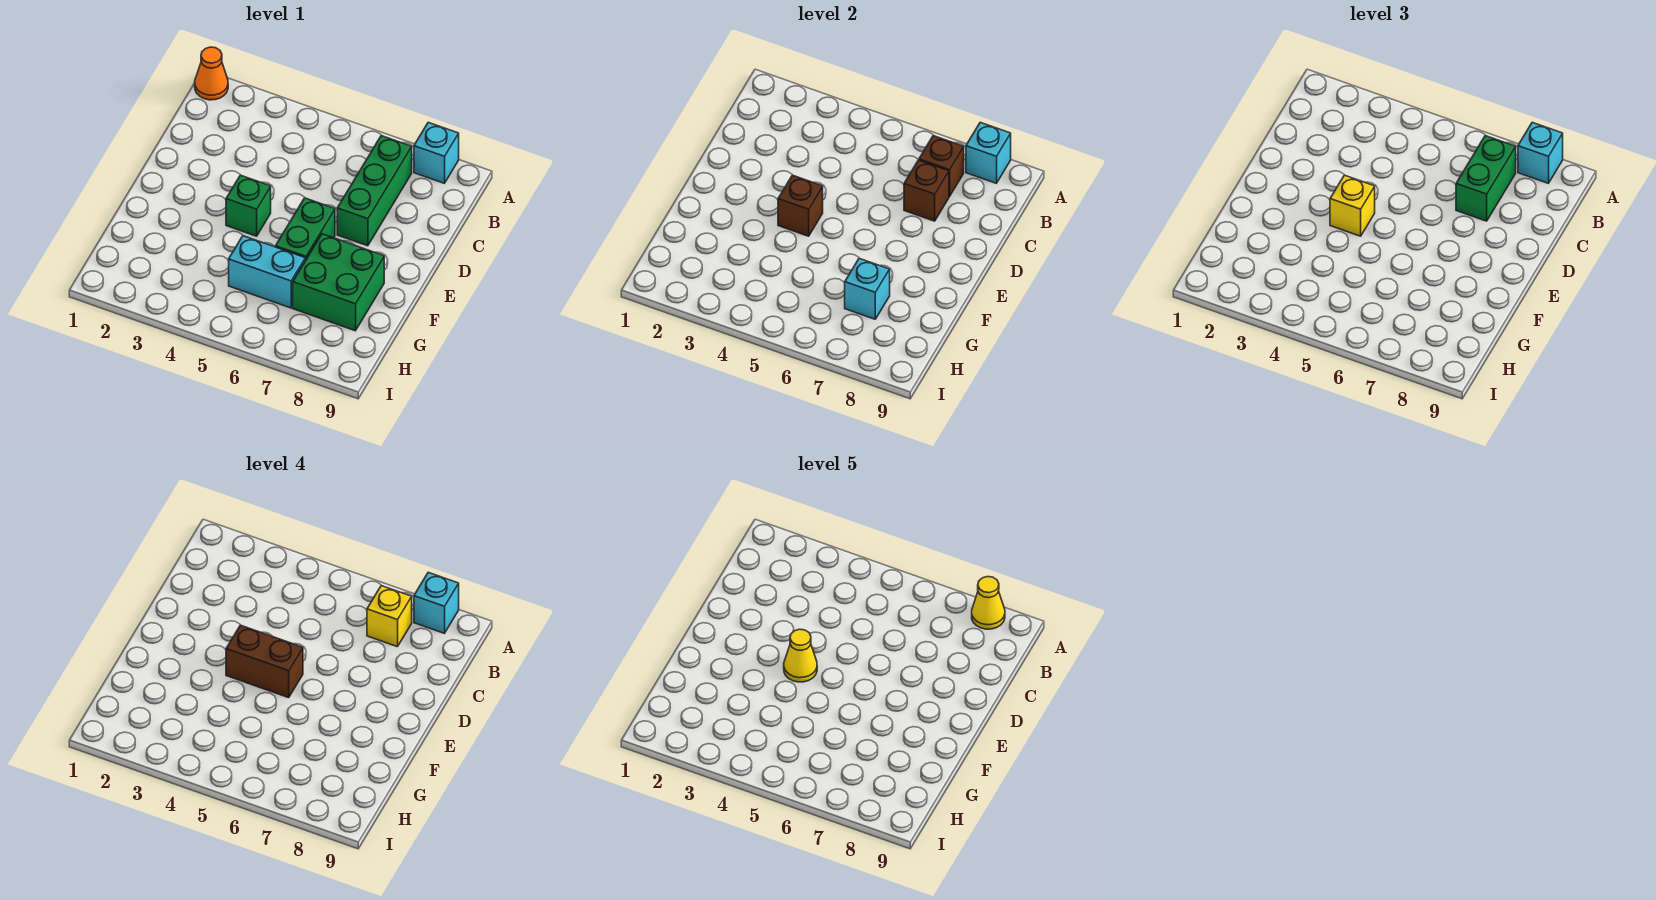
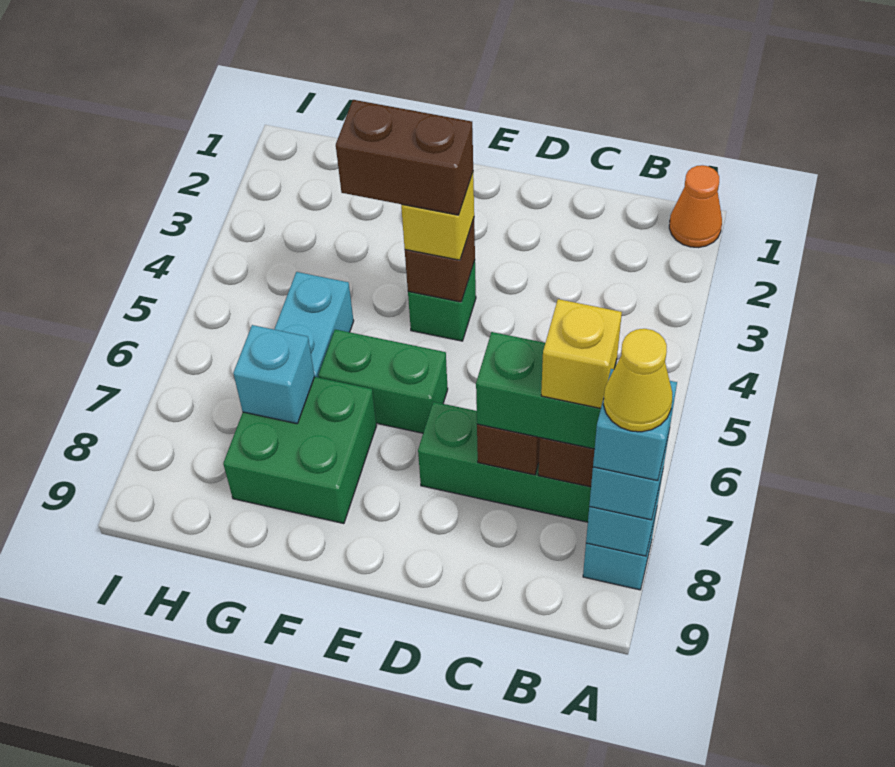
brown brick E4:E5 level 4 -> brown brick E4:F4 level 4
yellow cone E4 level 5 -> none

